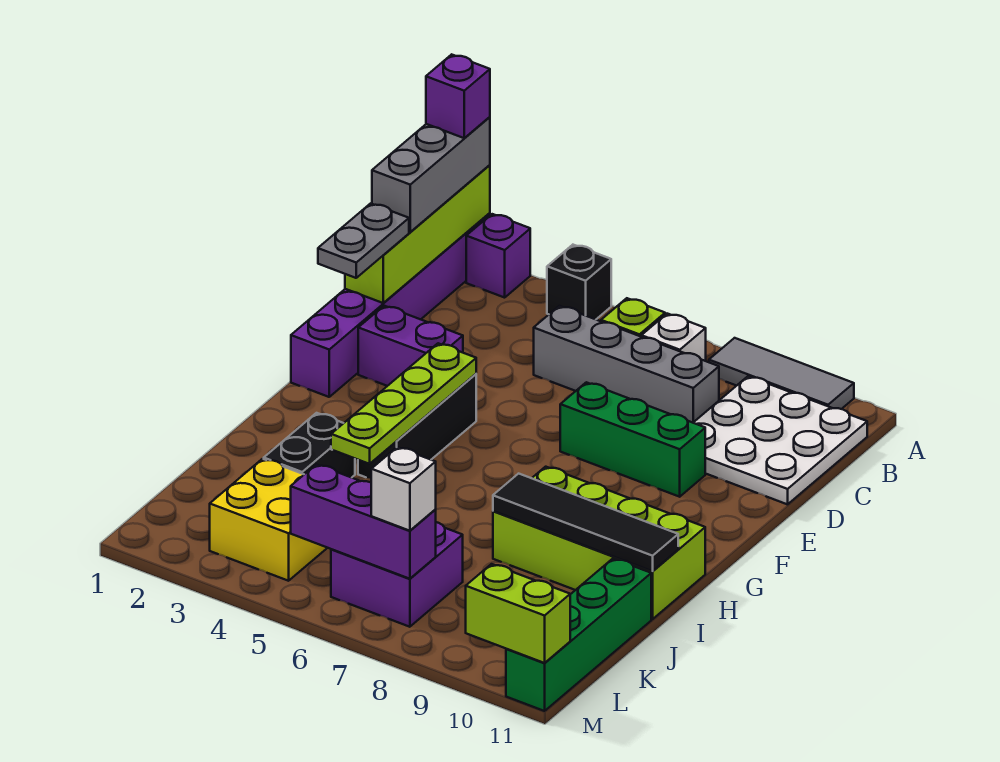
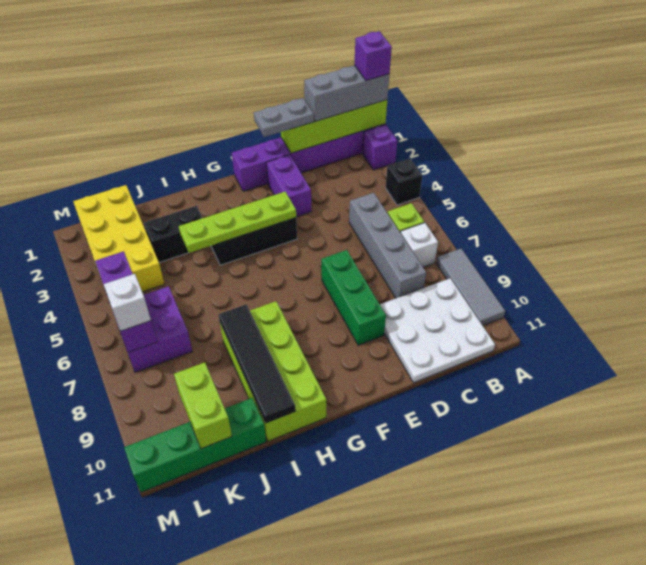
yellow brick K3:L4 level 1 -> yellow brick K1:L4 level 1
lime brick M10:M11 level 2 -> lime brick K10:K11 level 2

